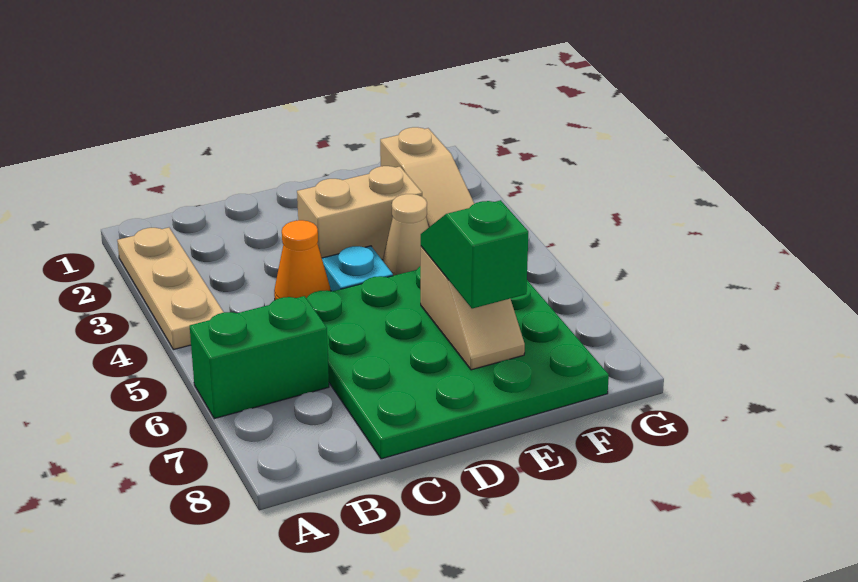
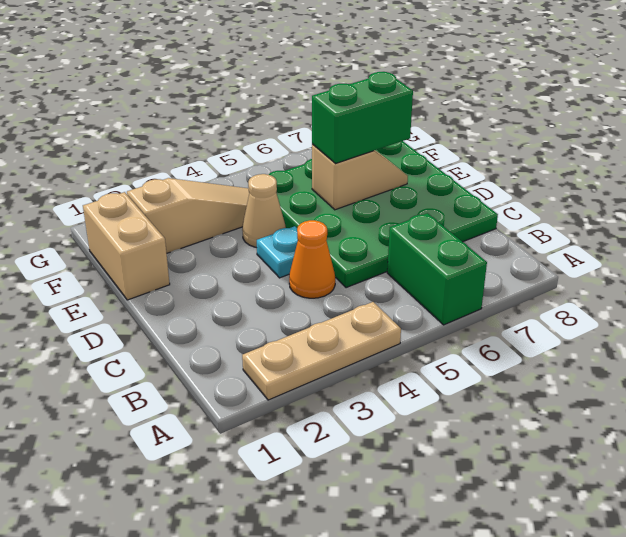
tan brick D3:E3 level 1 -> tan brick E1:F1 level 1
green slope E6:E7 level 3 top 7 -> green brick E6:E7 level 3

